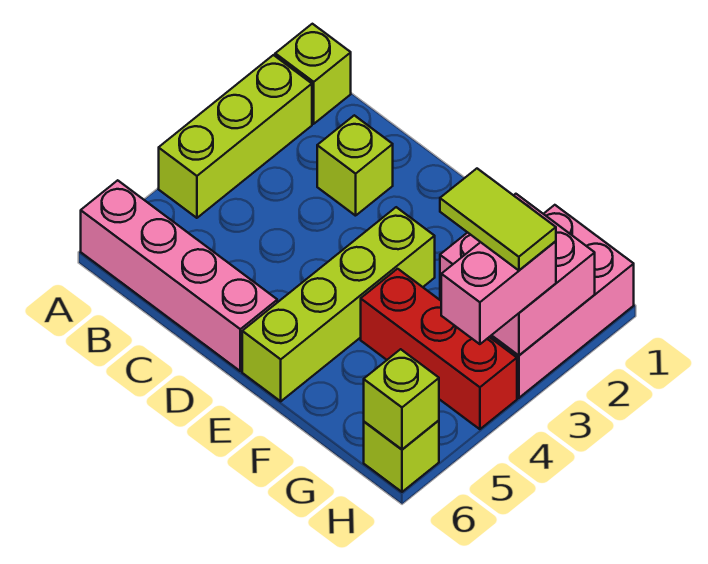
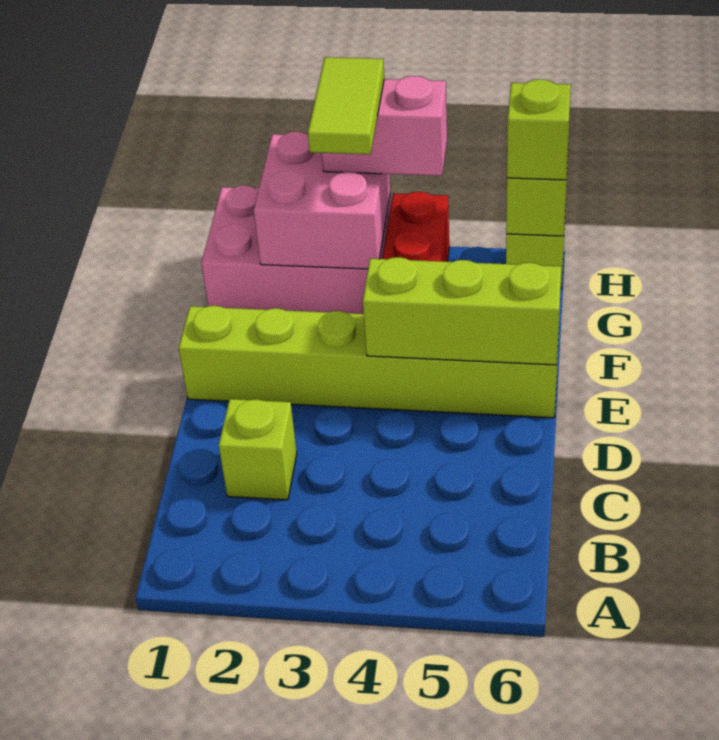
lime brick A1 level 1 -> lime brick H6 level 3
lime brick A2:A4 level 1 -> lime brick E4:E6 level 2
pink brick A6:D6 level 1 -> none
lime brick E3:E6 level 1 -> lime brick E1:E6 level 1

